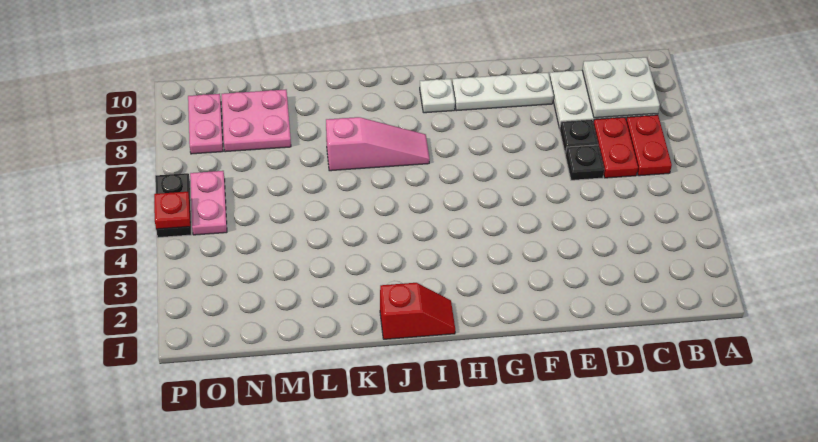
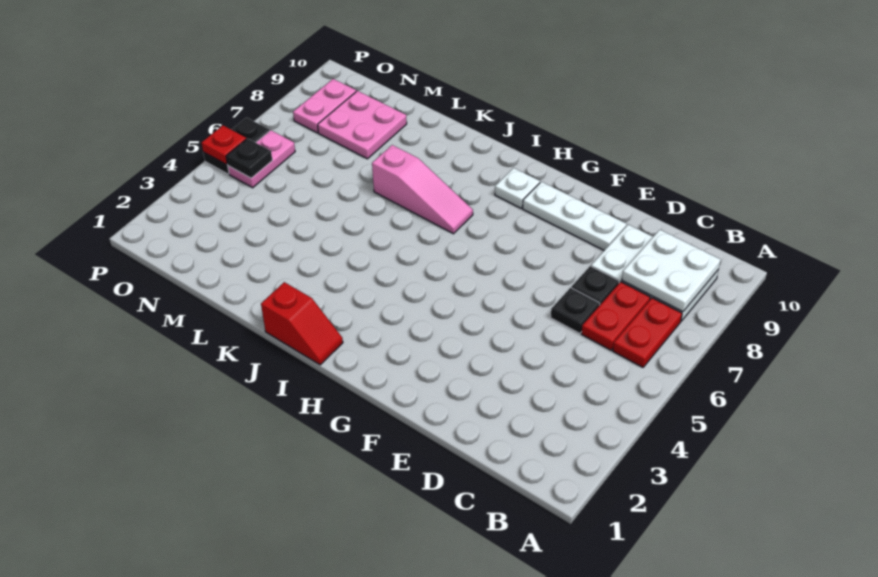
none -> black plate O5 level 2

